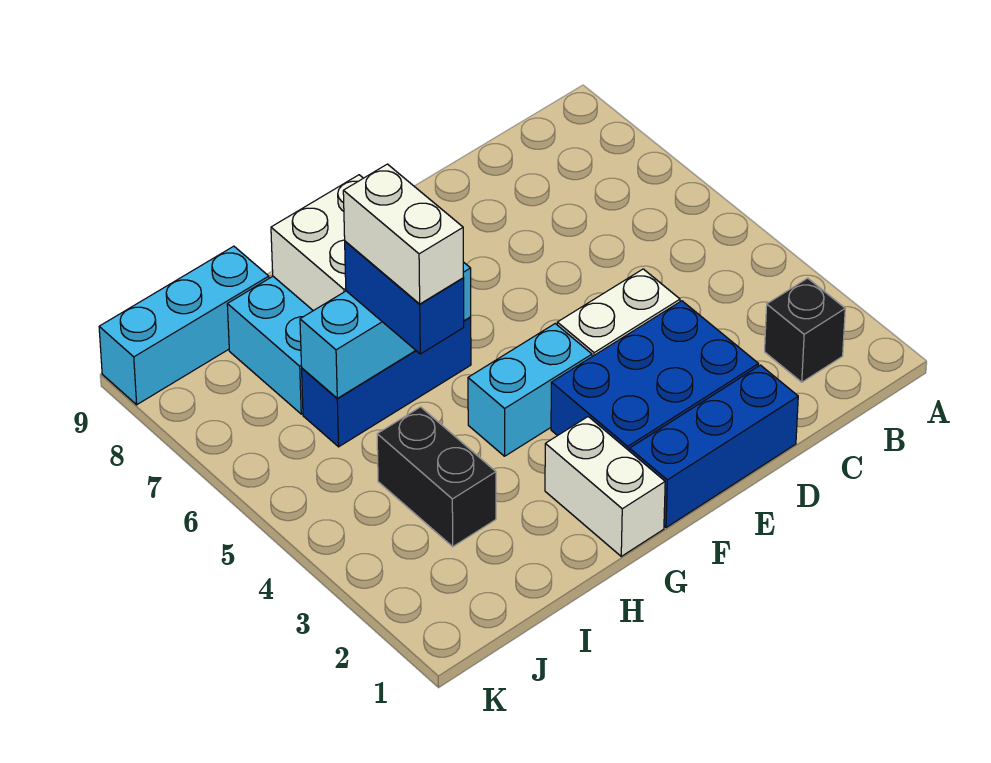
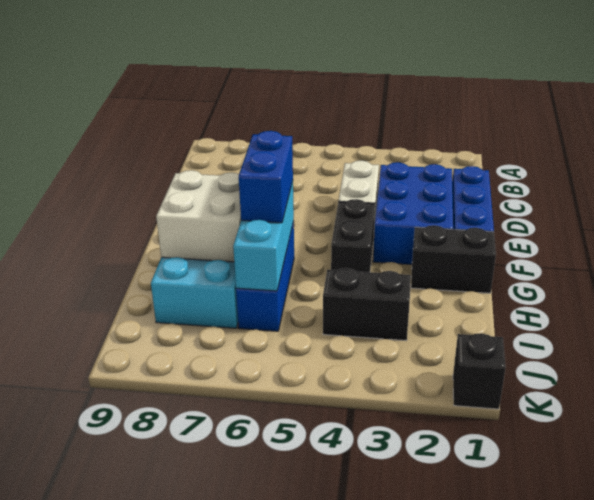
black brick B2 level 1 -> black brick K1 level 1
cyan brick F4:G4 level 1 -> black brick F4:G4 level 1
white brick G1:G2 level 1 -> black brick G1:G2 level 1
blue brick H5:H6 level 3 -> blue brick G6:H6 level 3
white brick H5:H6 level 4 -> none
cyan brick I9:K9 level 1 -> none

